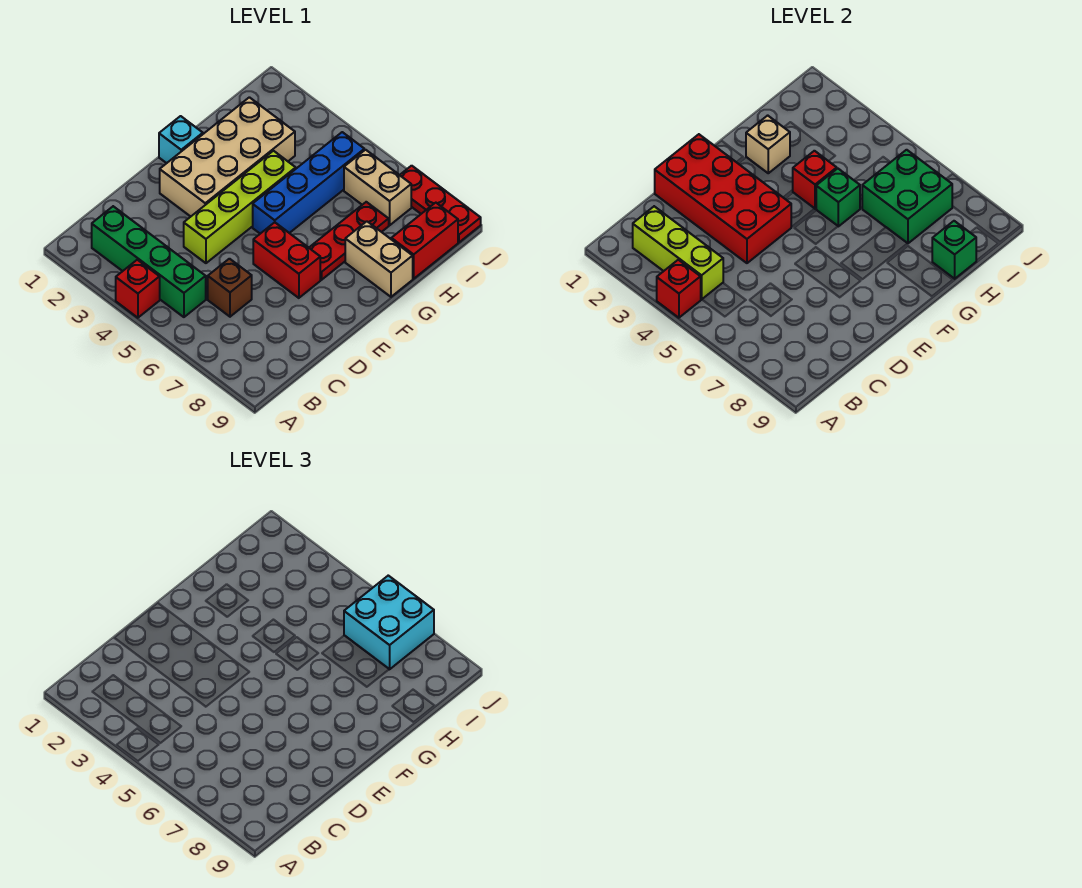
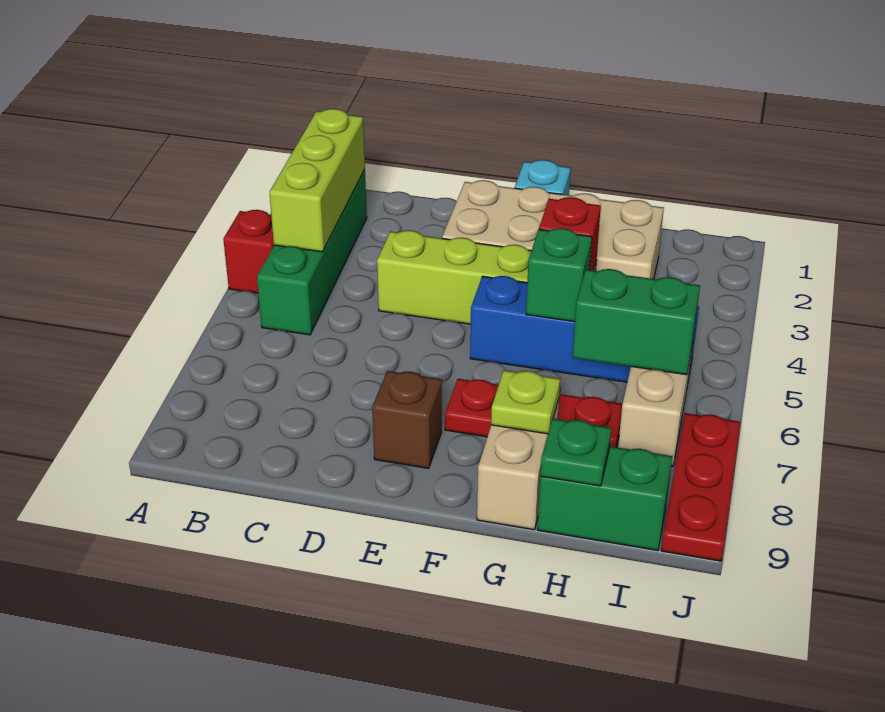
red brick A4 level 2 -> none
brown brick C6 level 1 -> brown brick E8 level 1
red brick D1:E4 level 2 -> none
red brick E6:E7 level 1 -> none
tan brick G2 level 2 -> none
none -> lime plate G8 level 2
green brick H6:I7 level 2 -> green brick H6:I6 level 2
red brick H9:I9 level 1 -> green brick H9:I9 level 1
green brick H9 level 2 -> green plate H9 level 2
cyan brick I6:J7 level 3 -> none

